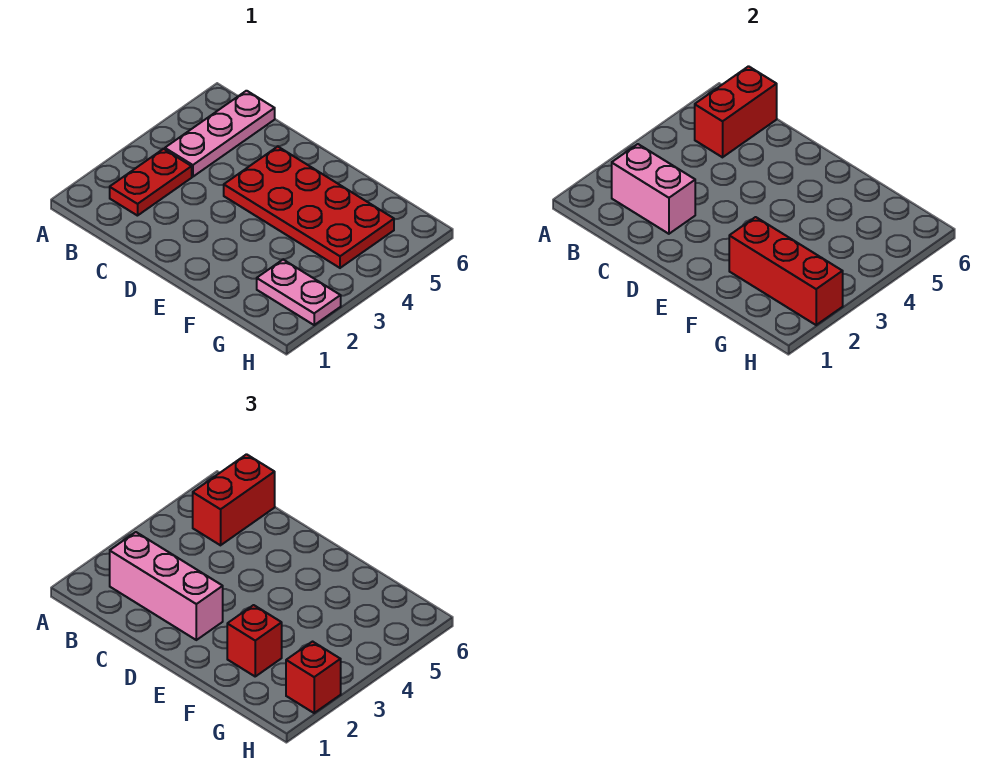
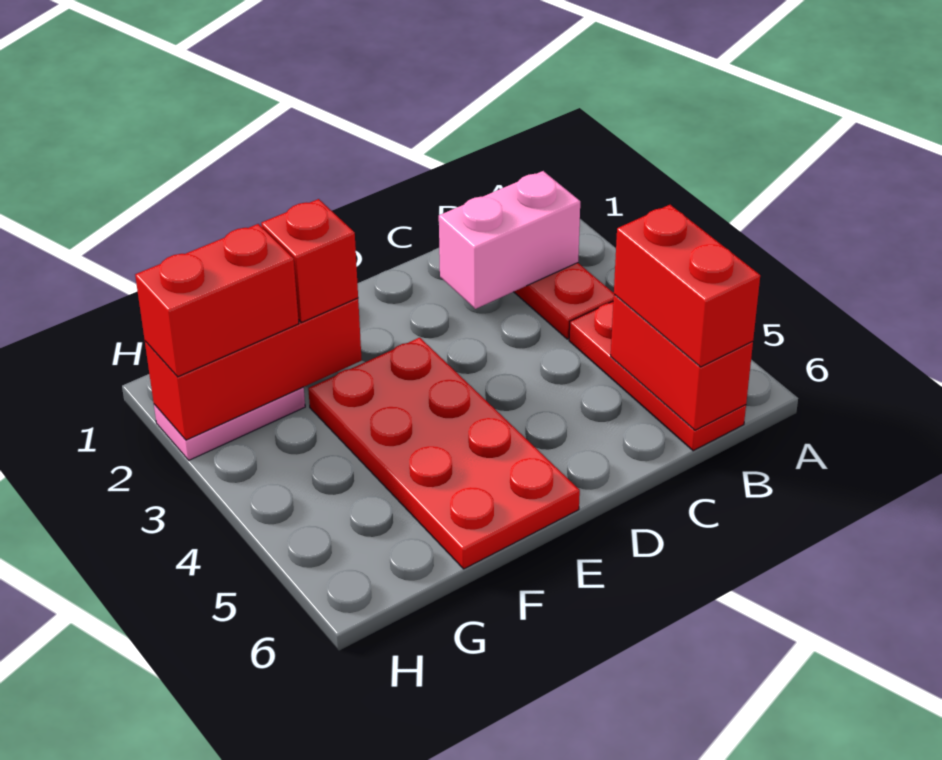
pink brick B2:D2 level 3 -> none
pink plate B4:B6 level 1 -> red plate B4:B6 level 1
red plate D4:G5 level 1 -> red plate E3:F6 level 1
red brick H2 level 3 -> red brick G2:H2 level 3

